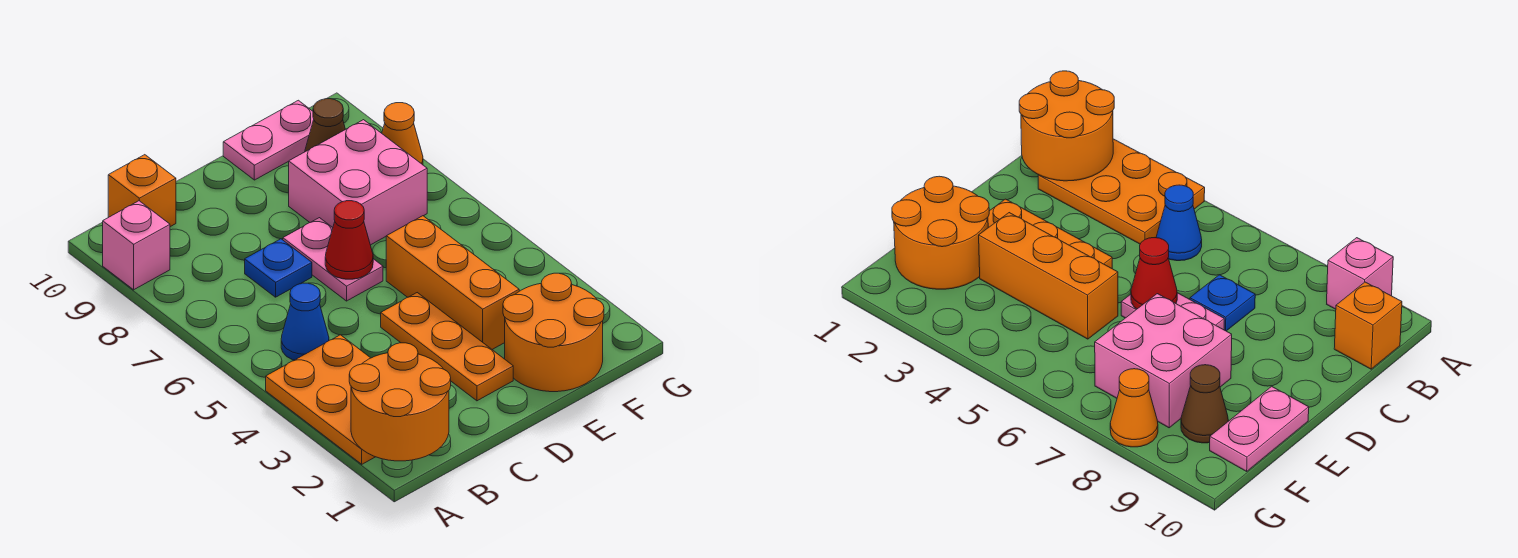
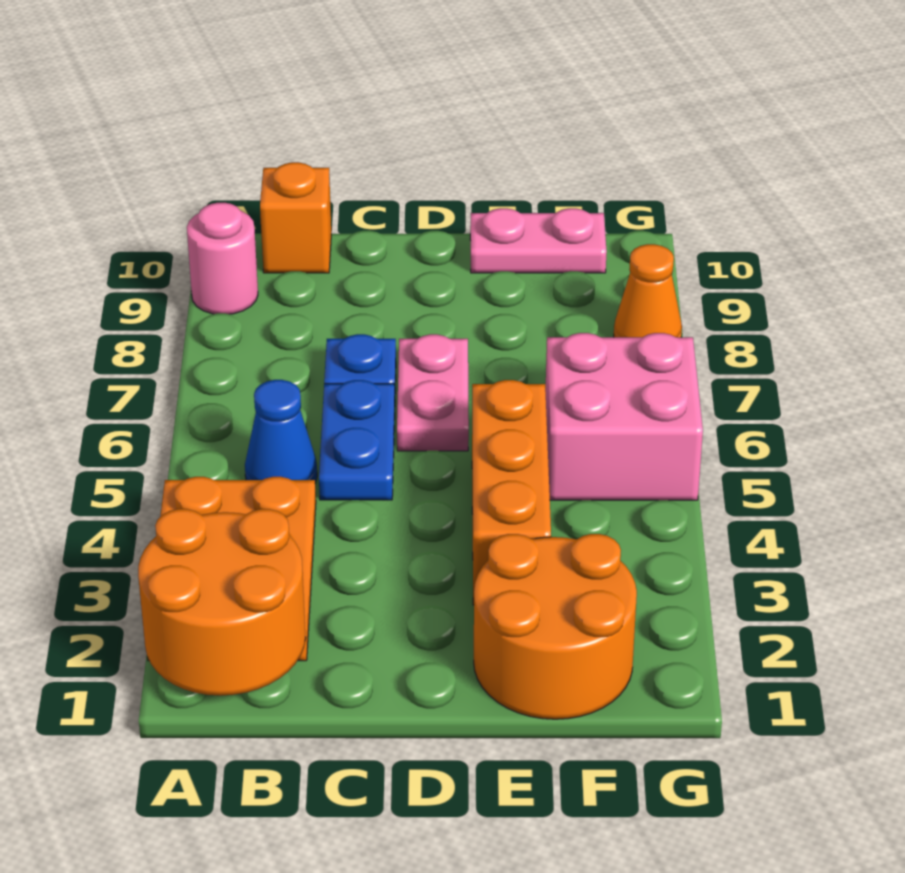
pink brick A9 level 1 -> pink round brick A9 level 1
none -> blue plate C5:C6 level 1
orange plate D2:D4 level 1 -> none
red cone D6 level 2 -> none
pink brick E7:F8 level 1 -> pink brick F5:G6 level 1
brown cone F9 level 1 -> none

